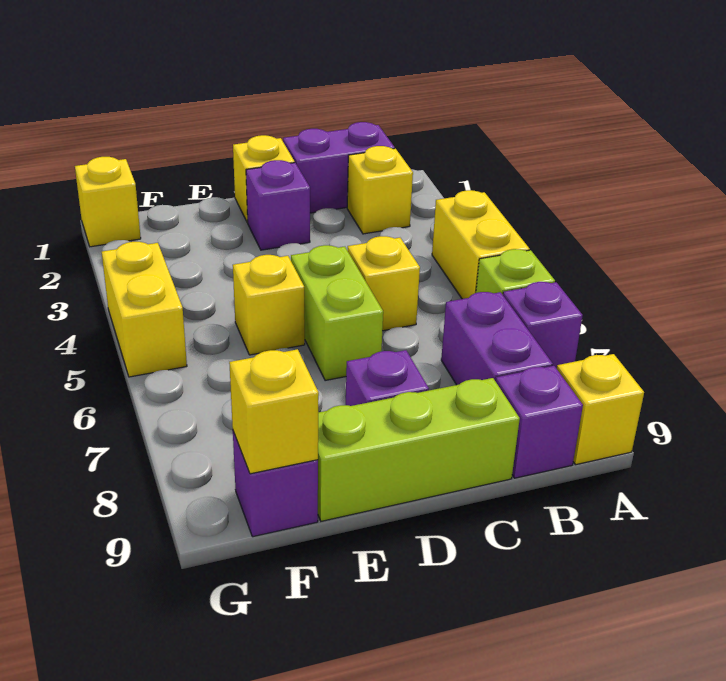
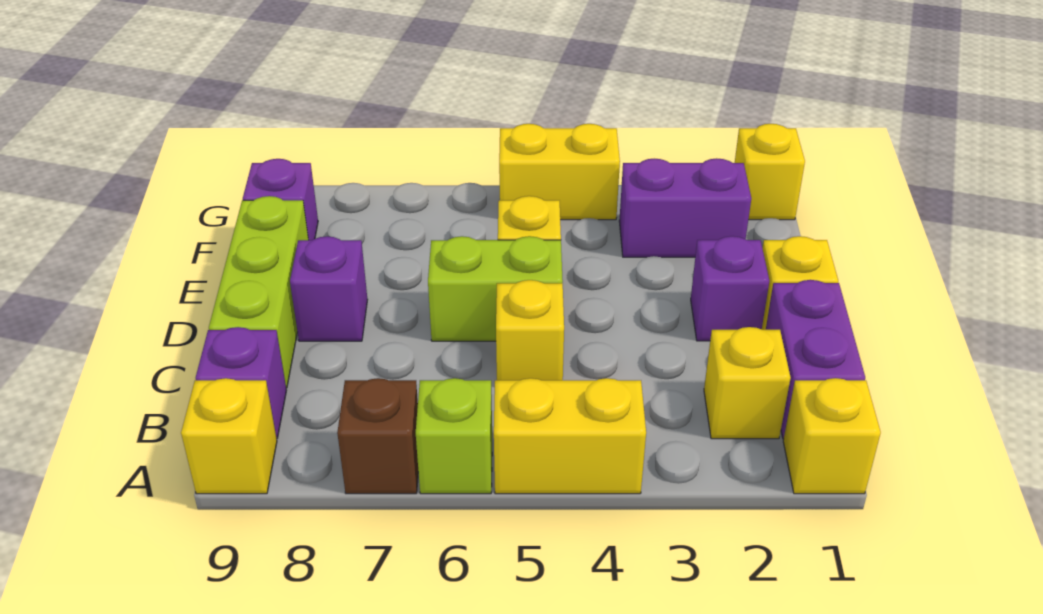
purple brick A7 level 1 -> brown brick A7 level 1
purple brick B7:B8 level 1 -> purple brick F2:F3 level 1
yellow brick F9 level 2 -> yellow brick A1 level 1

